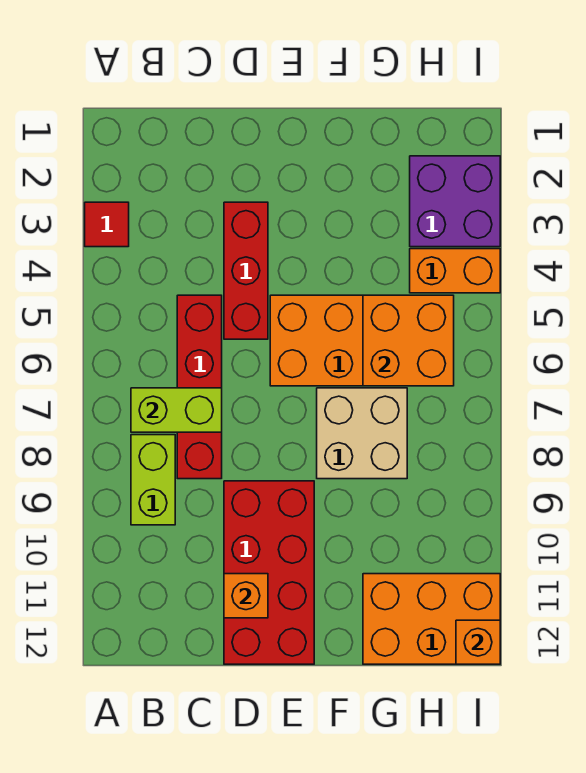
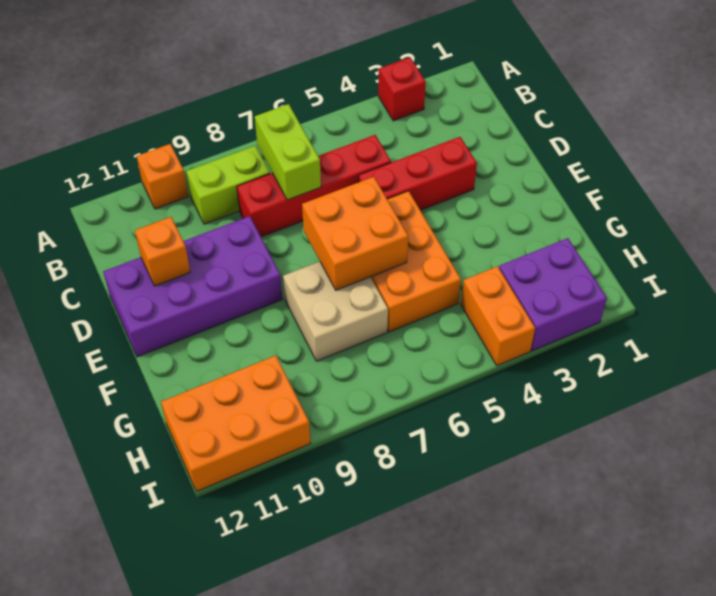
red tile A3 level 1 -> red brick A3 level 1
red brick D9:E12 level 1 -> purple brick D9:E12 level 1
orange brick G5:H6 level 2 -> orange brick E6:F7 level 2
orange brick G11:I12 level 1 -> orange brick H10:I12 level 1
orange brick I12 level 2 -> orange brick A10 level 1

